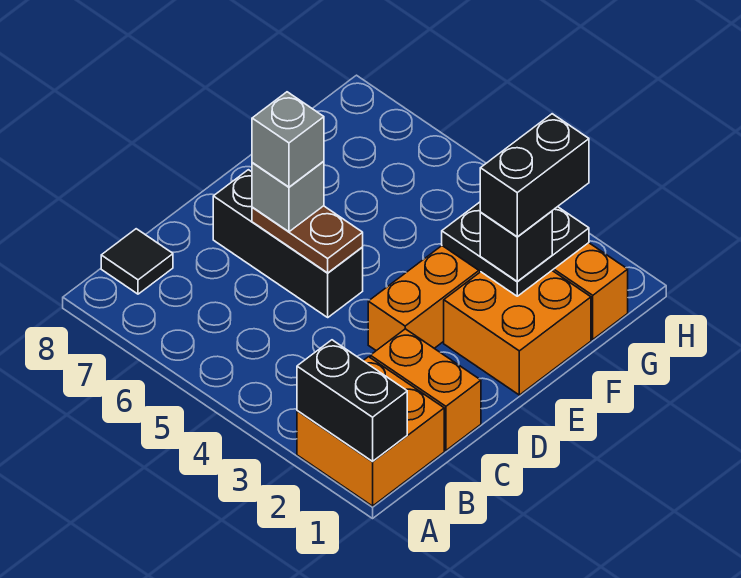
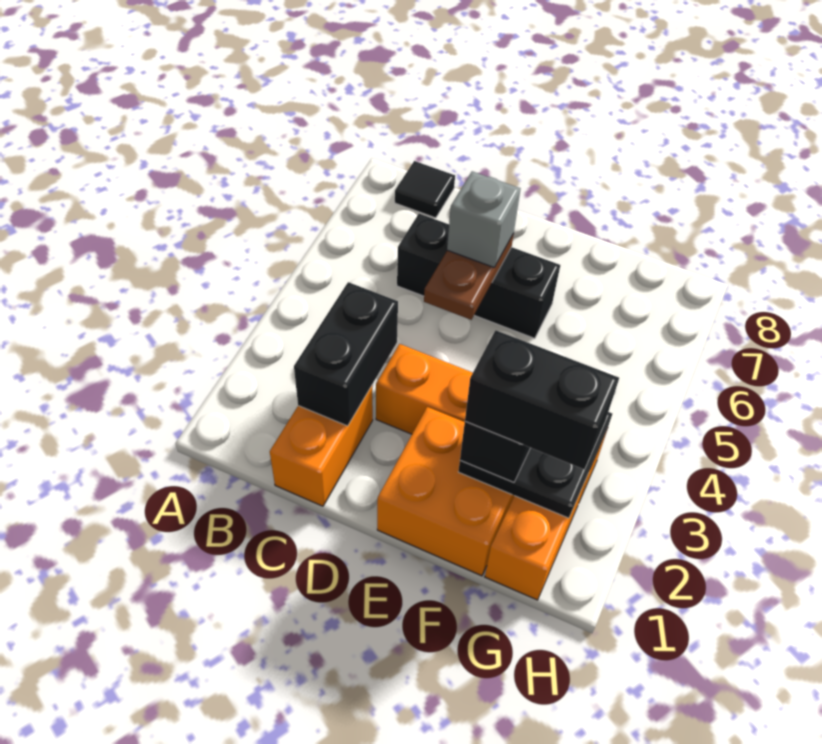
orange brick A1:B2 level 1 -> none
black brick A1:A2 level 2 -> black brick C2:C3 level 2
black brick D5:D7 level 1 -> black brick C6:E6 level 1
grey brick D6 level 4 -> none

